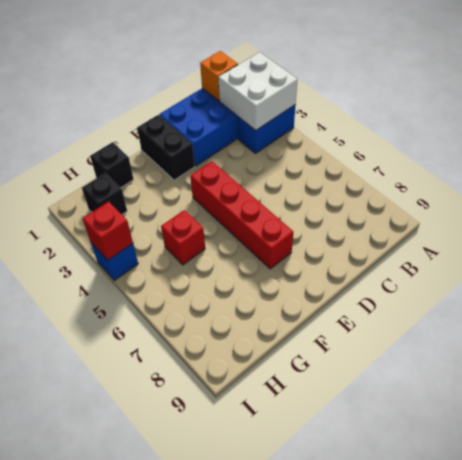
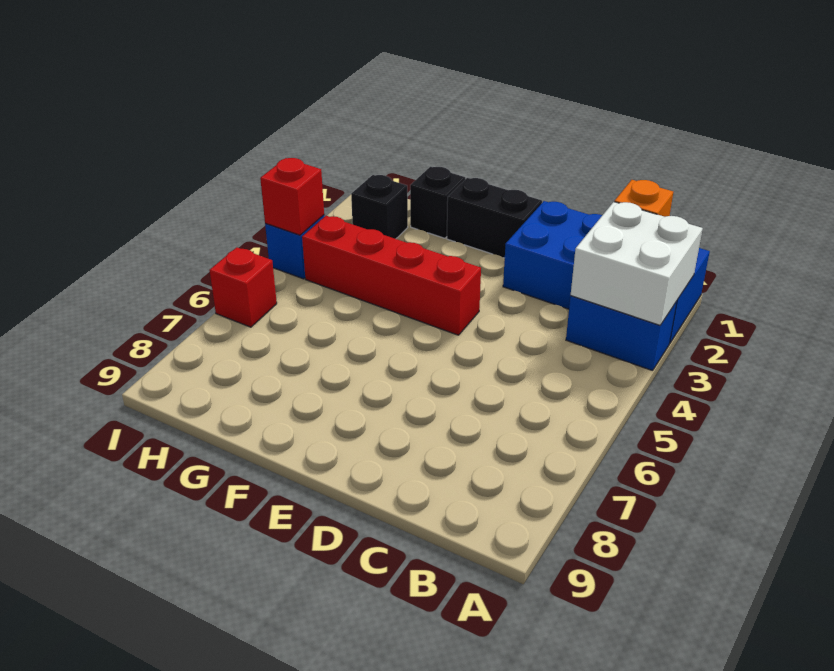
black brick E1:E2 level 1 -> black brick E1:F1 level 1
red brick E4:E7 level 1 -> red brick E4:H4 level 1
red brick G5 level 1 -> red brick I6 level 1

